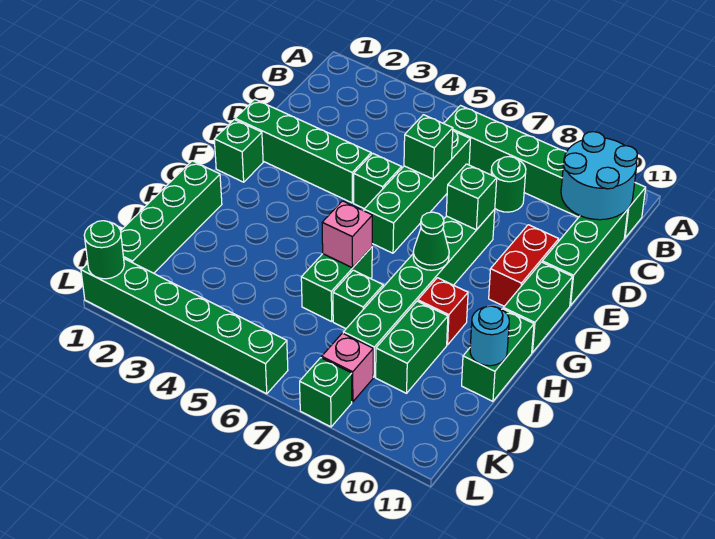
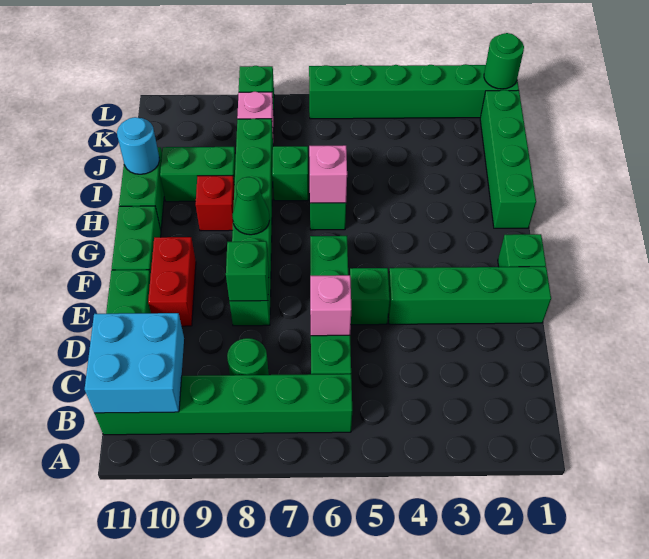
cyan round brick B10:C11 level 2 -> cyan brick B10:C11 level 2
green brick D6 level 2 -> pink brick D6 level 2
green brick I9:J9 level 1 -> green brick I9:I10 level 1

